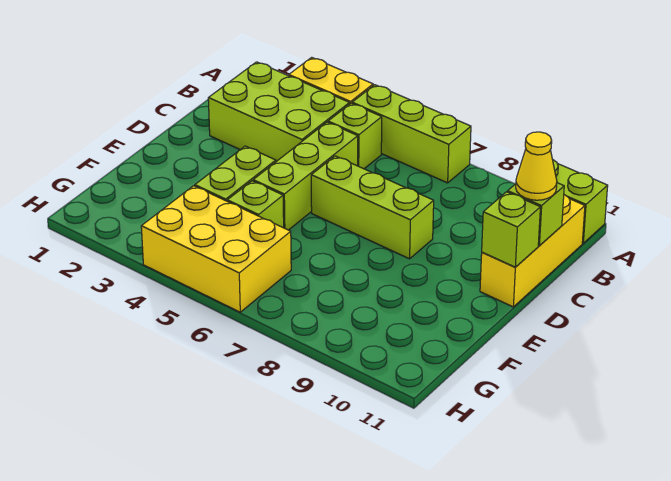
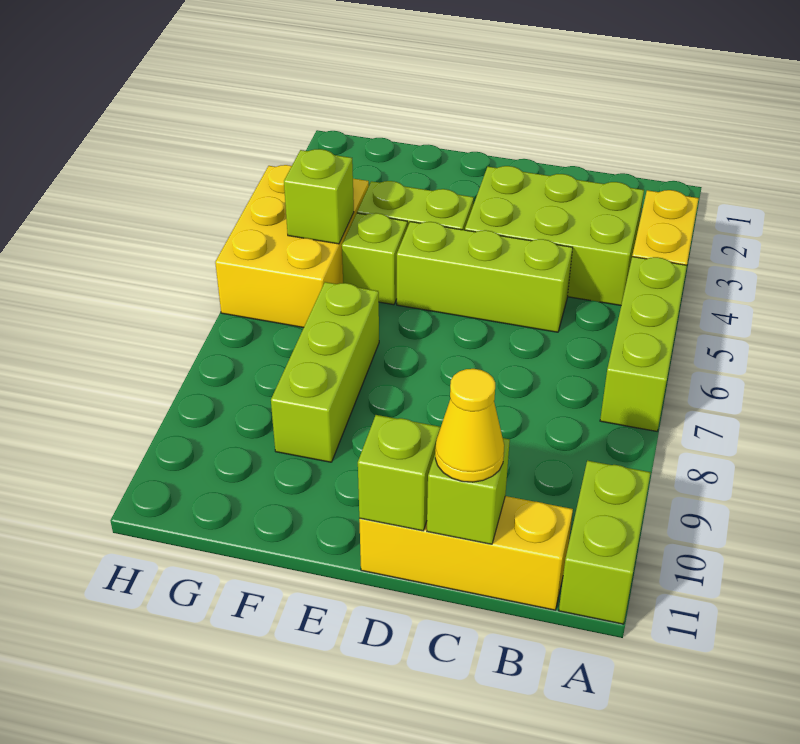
lime brick B2:C4 level 1 -> lime brick B3:D4 level 1
lime brick B5 level 1 -> lime brick G5 level 2
lime brick D6:D8 level 1 -> lime brick F7:F9 level 1

